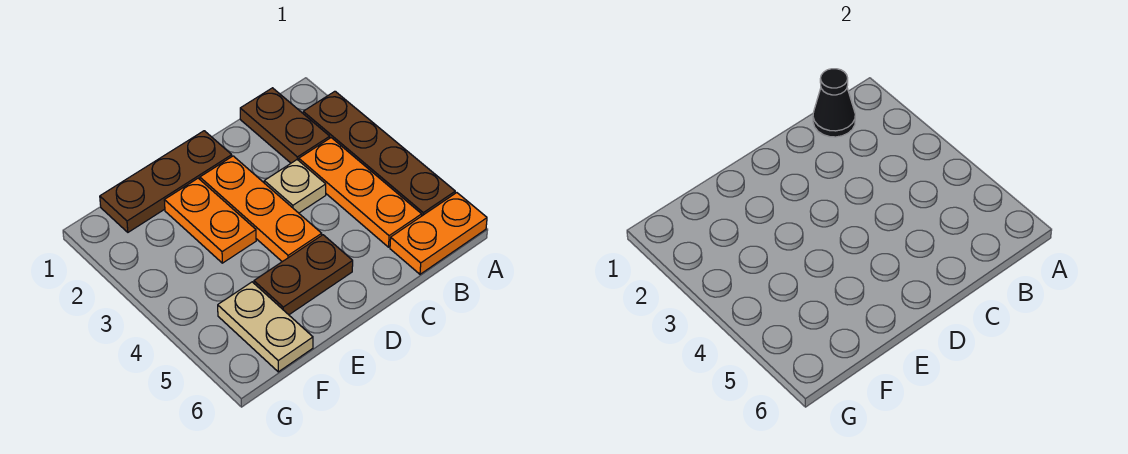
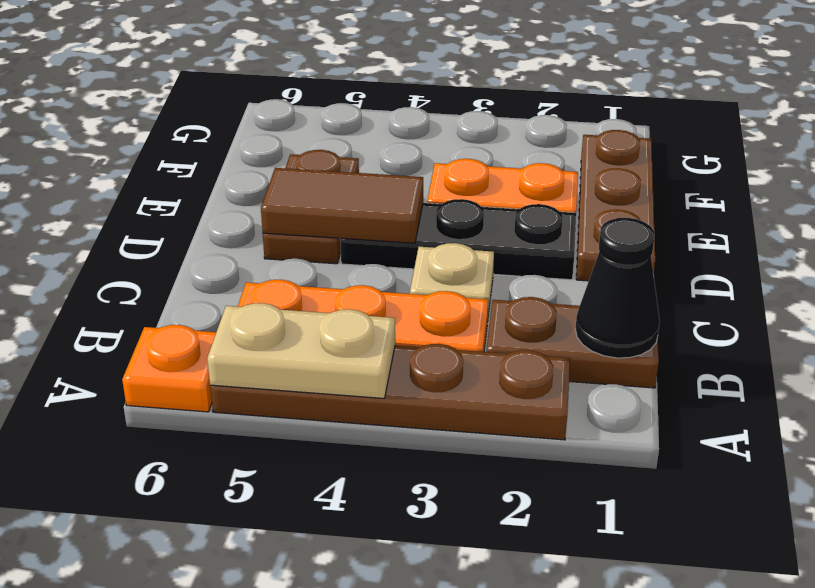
orange plate A6:B6 level 1 -> orange plate A6 level 1
orange plate D2:D4 level 1 -> black plate D2:D4 level 1
none -> brown tile D4:D5 level 2
tan plate F5:F6 level 1 -> tan plate A4:A5 level 2

